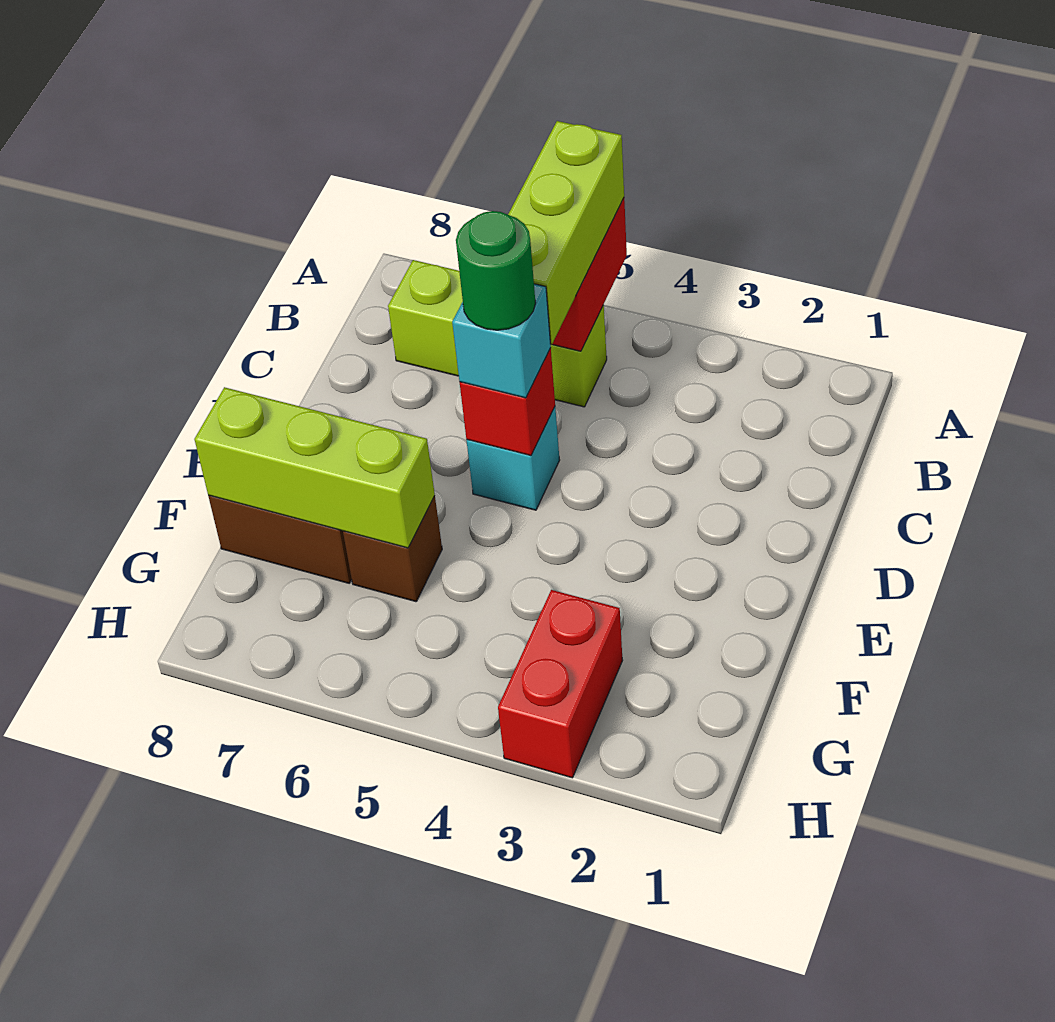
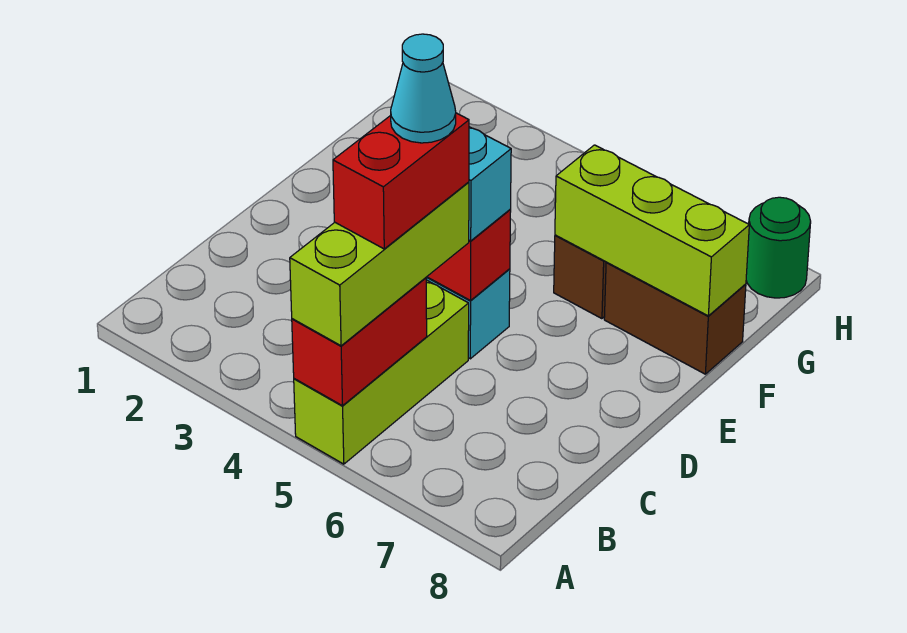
lime brick B5:B7 level 1 -> lime brick A5:C5 level 1
none -> cyan cone C5 level 5
green round brick D5 level 4 -> green round brick H8 level 1
red brick G3:H3 level 1 -> red brick B5:C5 level 4

